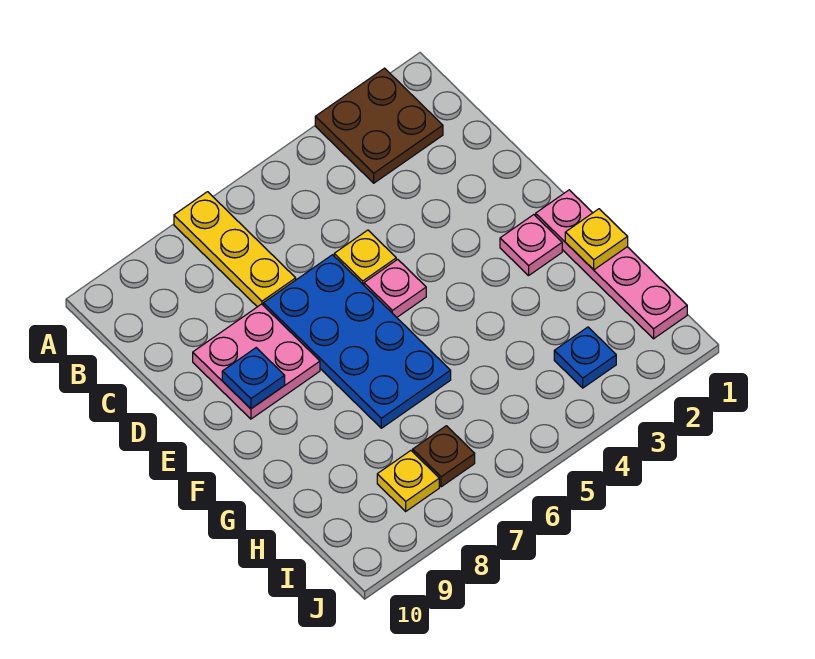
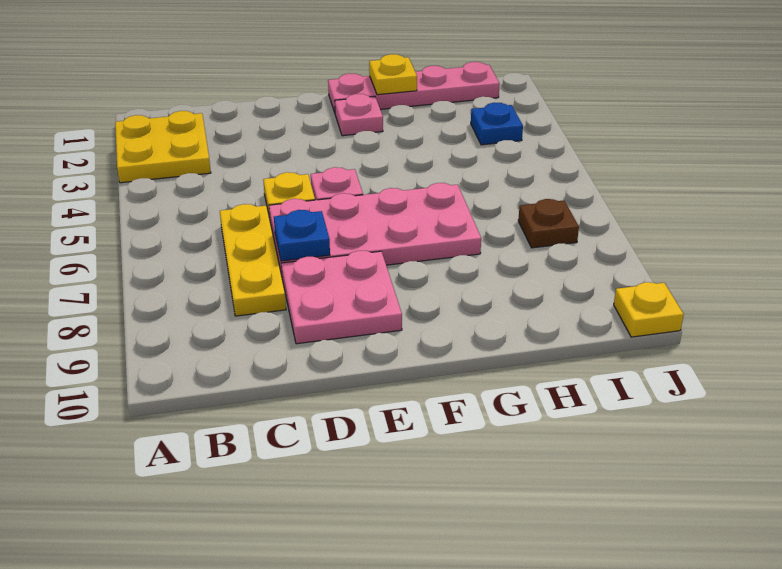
brown plate A2:B3 level 1 -> yellow plate A2:B3 level 1
yellow plate A7:C7 level 1 -> yellow plate C6:C8 level 1
blue plate D6:G7 level 1 -> pink plate D6:G7 level 1
blue plate E9 level 2 -> blue plate D7 level 2
yellow plate I8 level 1 -> yellow plate J10 level 1

